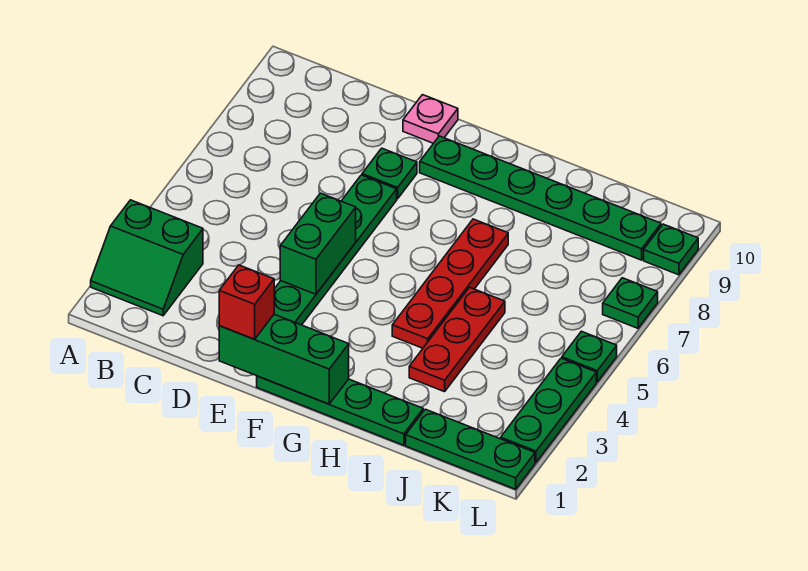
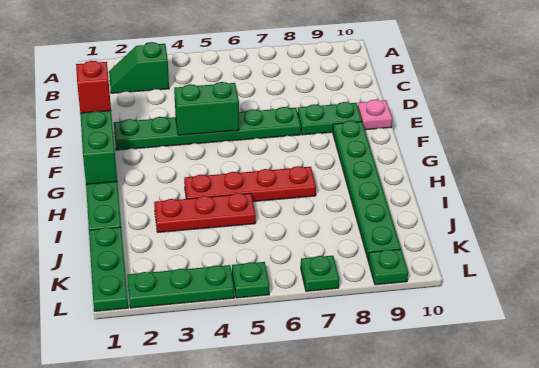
green slope A2:B3 level 1 top 3 -> green slope B2:B3 level 1 top 3
green plate E8 level 1 -> green plate E8:E9 level 1

